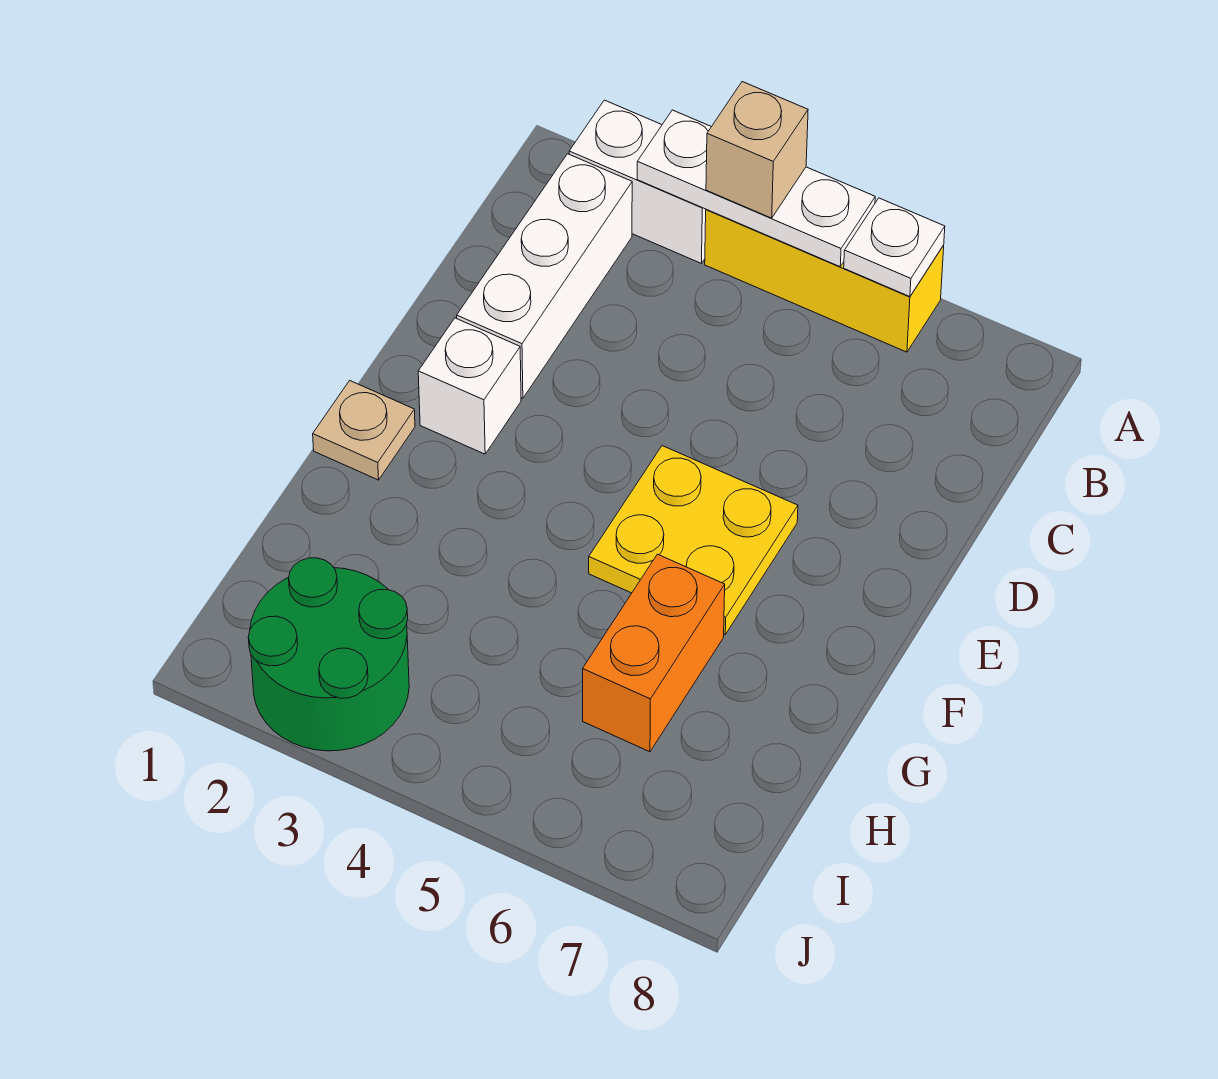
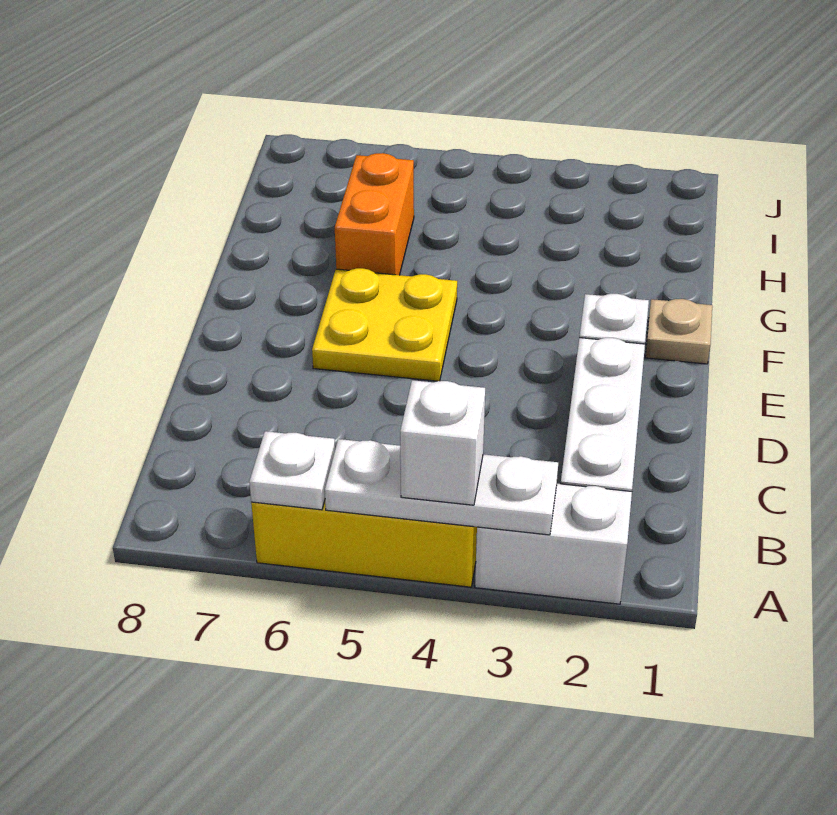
tan brick A4 level 3 -> white brick A4 level 3
green round brick I2:J3 level 1 -> none

